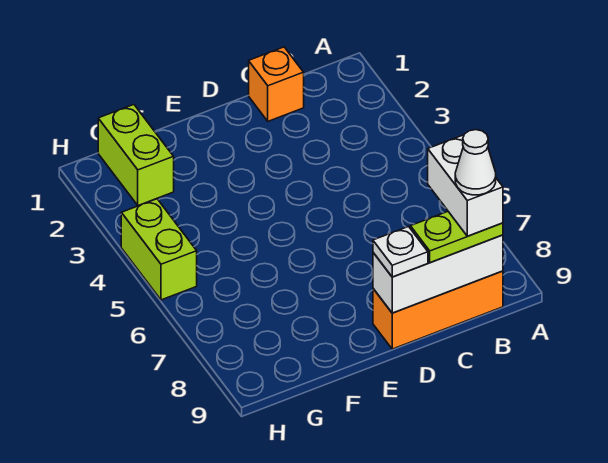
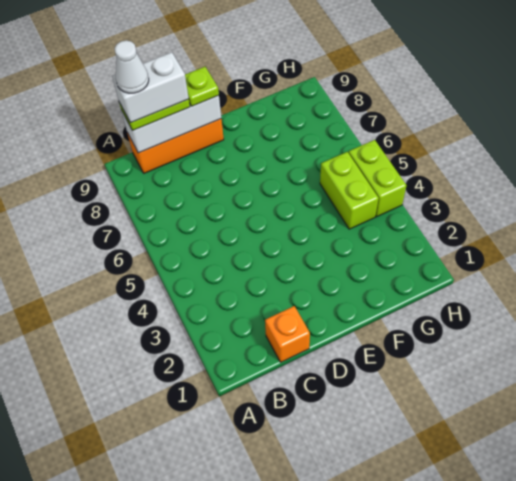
white brick B8:B9 level 4 -> white brick B9:C9 level 4
white plate D9 level 3 -> lime plate D9 level 3
lime brick G1:G2 level 1 -> lime brick G4:G5 level 1

